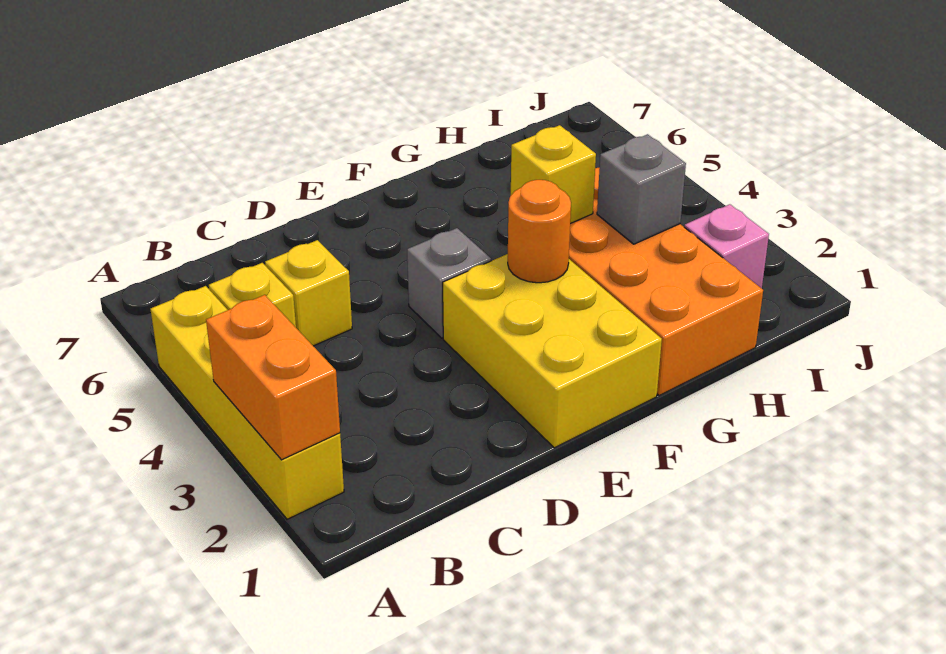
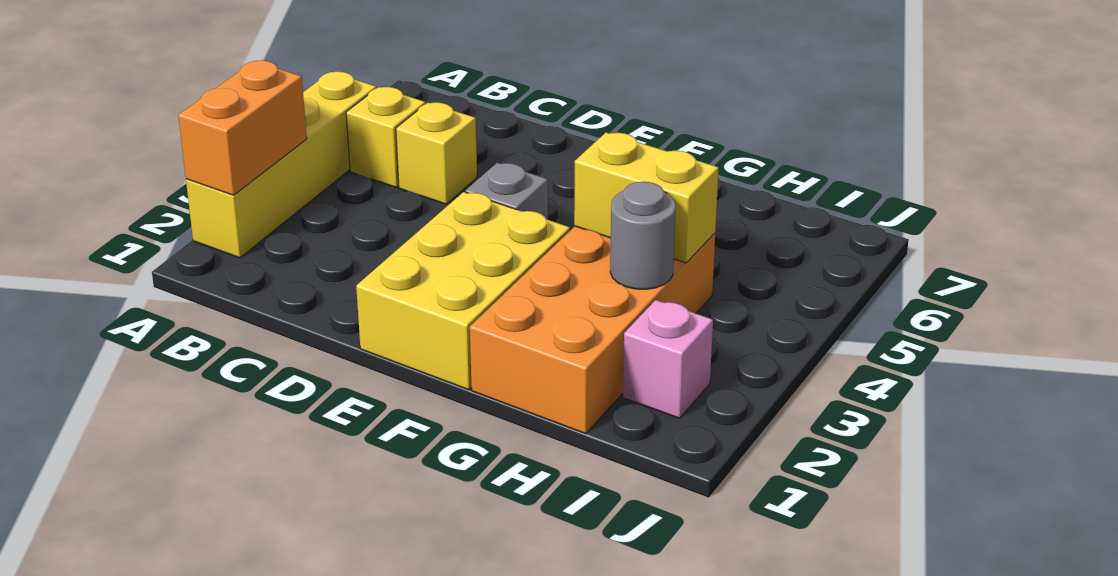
orange round brick F3 level 2 -> none
yellow brick G4 level 2 -> yellow brick G4:H4 level 2
grey brick H3 level 2 -> grey round brick H3 level 2

